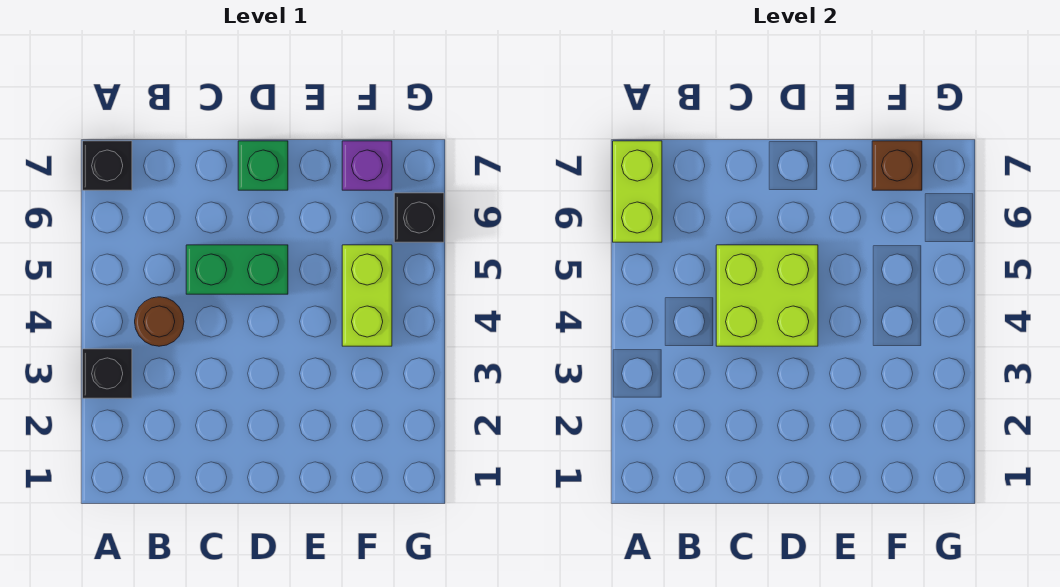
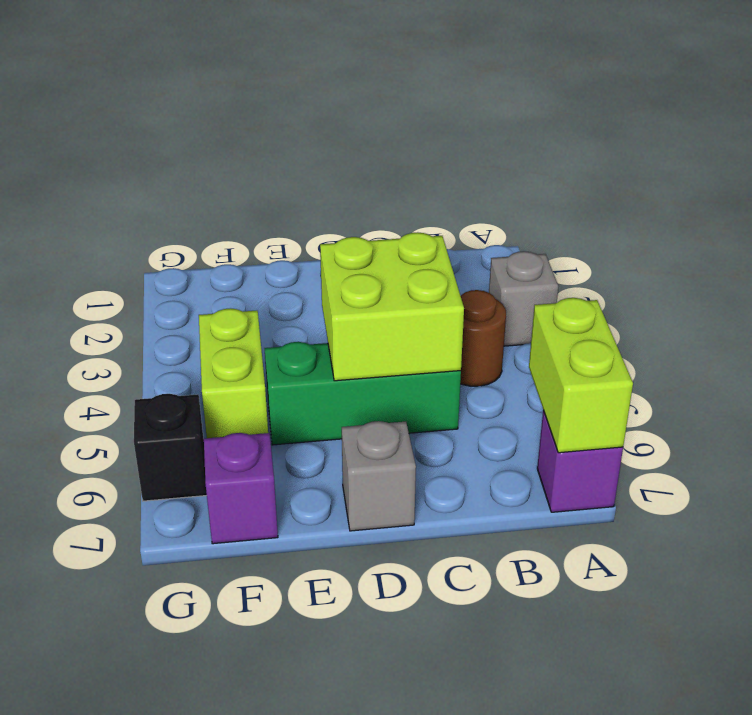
black brick A3 level 1 -> grey brick A3 level 1
black brick A7 level 1 -> purple brick A7 level 1
green brick C5:D5 level 1 -> green brick C5:E5 level 1
green brick D7 level 1 -> grey brick D7 level 1
brown brick F7 level 2 -> none

